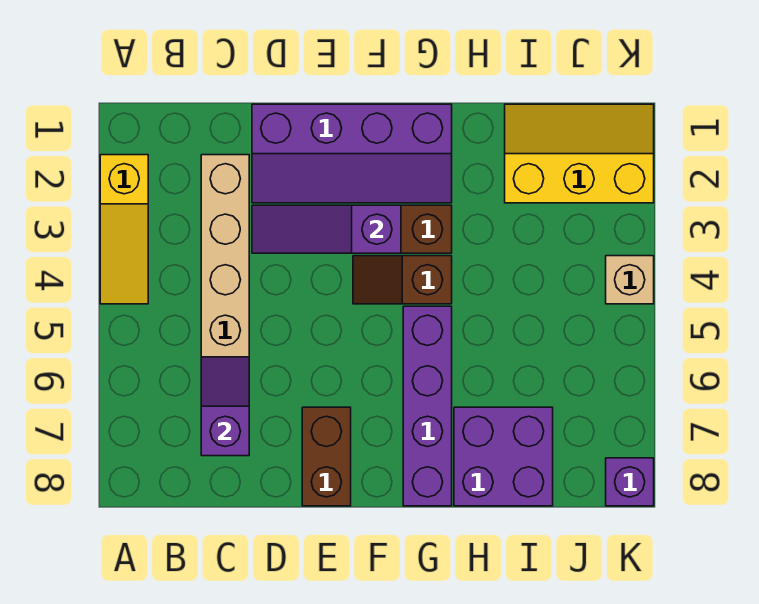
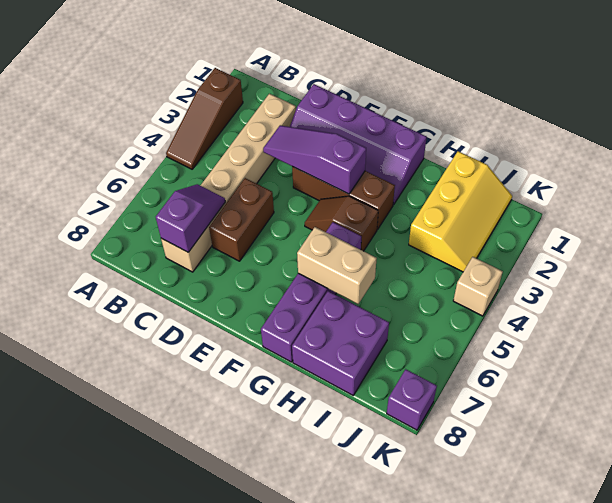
yellow slope A2:A4 level 1 top 2 -> brown slope A2:A4 level 1 top 2
brown brick E7:E8 level 1 -> brown brick D5:D6 level 1
none -> tan brick G6:H6 level 2
yellow slope I1:K2 level 1 top 2 -> yellow slope I1:J3 level 1 top I

